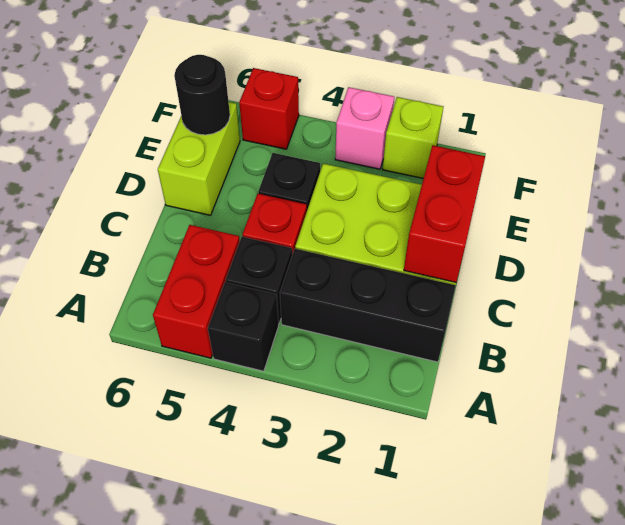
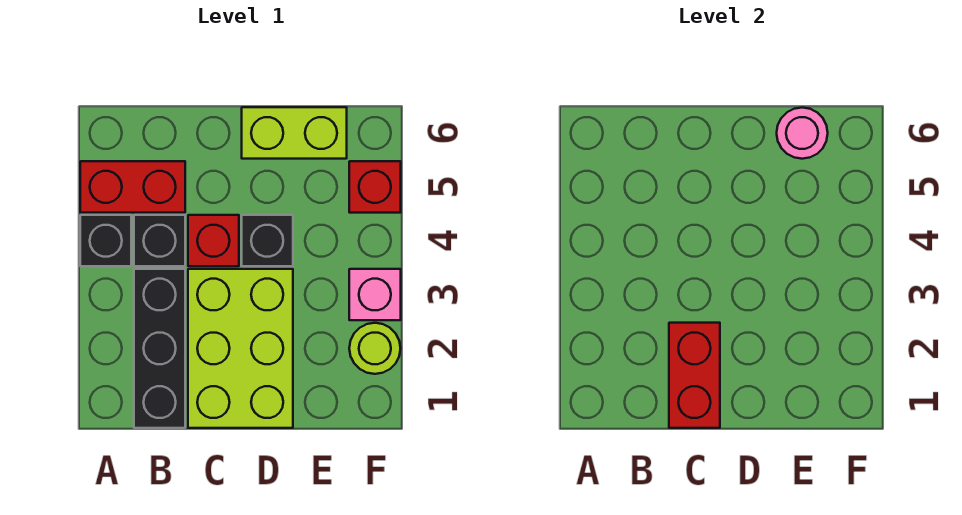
red brick C1:D1 level 2 -> red brick C1:C2 level 2
black round brick E6 level 2 -> pink round brick E6 level 2
lime brick F2 level 1 -> lime round brick F2 level 1

